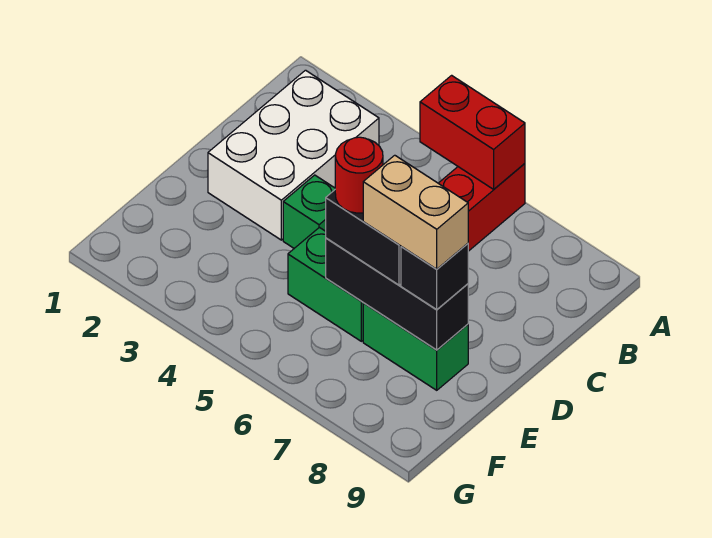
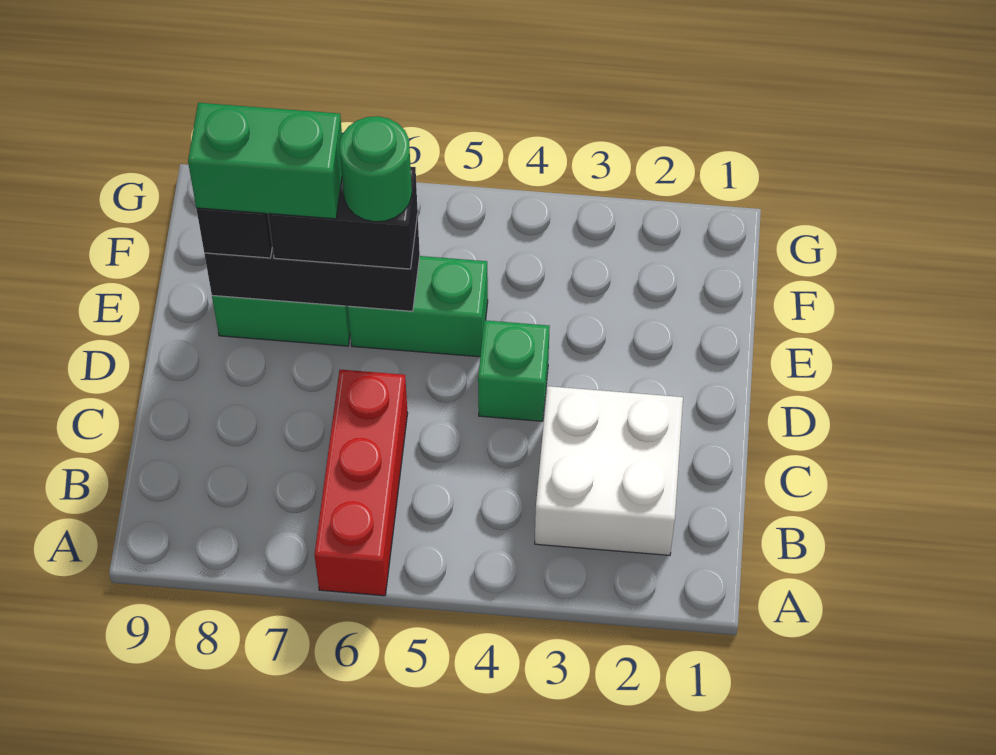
red brick A5:A6 level 2 -> none
white brick B2:D3 level 1 -> white brick B2:C3 level 1
red round brick E6 level 4 -> green round brick E6 level 4
tan brick E7:E8 level 4 -> green brick E7:E8 level 4

